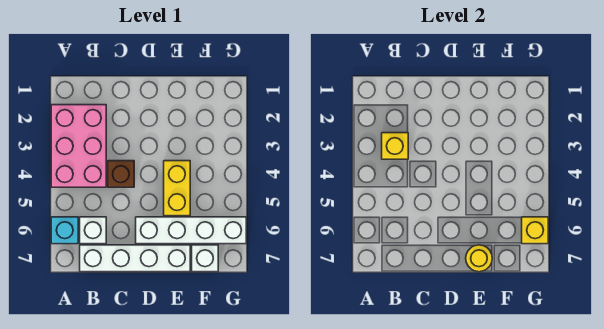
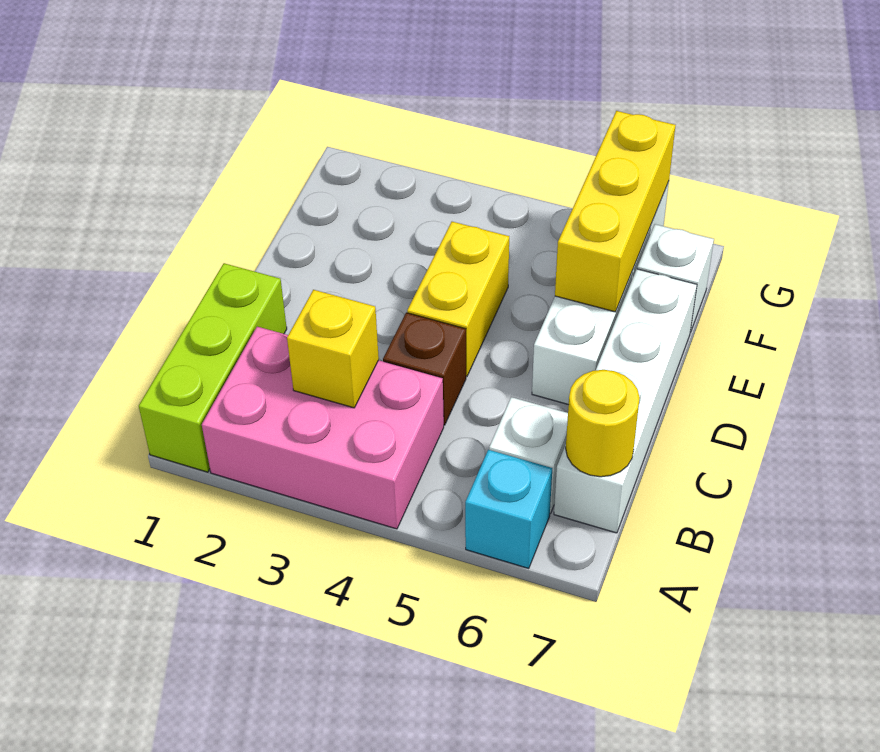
none -> lime brick A1:C1 level 1
yellow brick E4:E5 level 1 -> yellow brick D4:E4 level 1
yellow round brick E7 level 2 -> yellow round brick B7 level 2
yellow brick G6 level 2 -> yellow brick E6:G6 level 2

